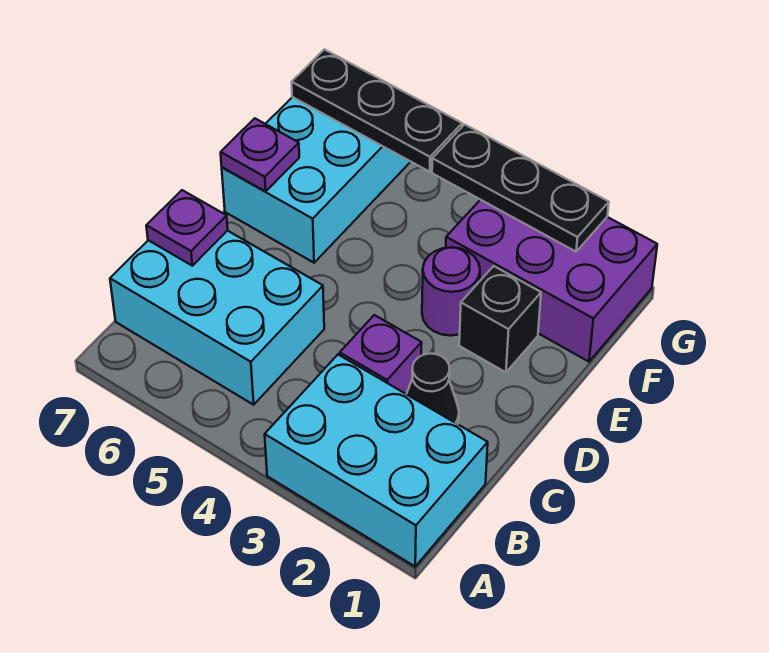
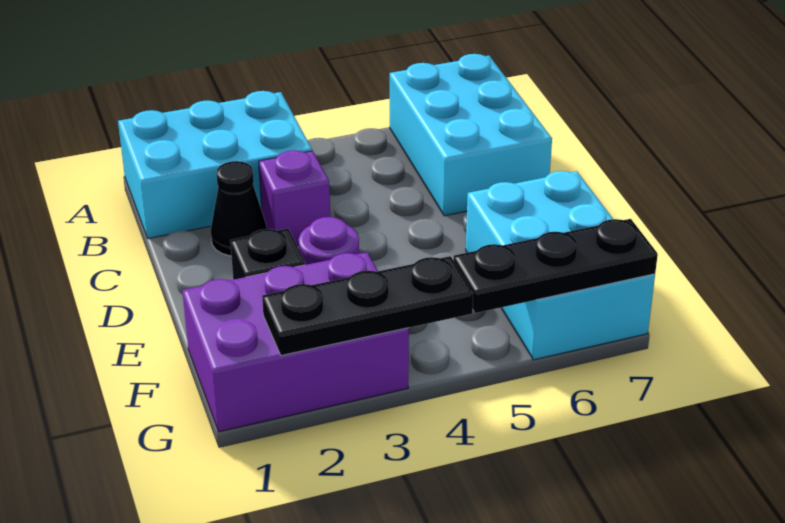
cyan brick B5:C7 level 1 -> cyan brick A6:C7 level 1
purple plate C7 level 2 -> none
purple plate E7 level 2 -> none

